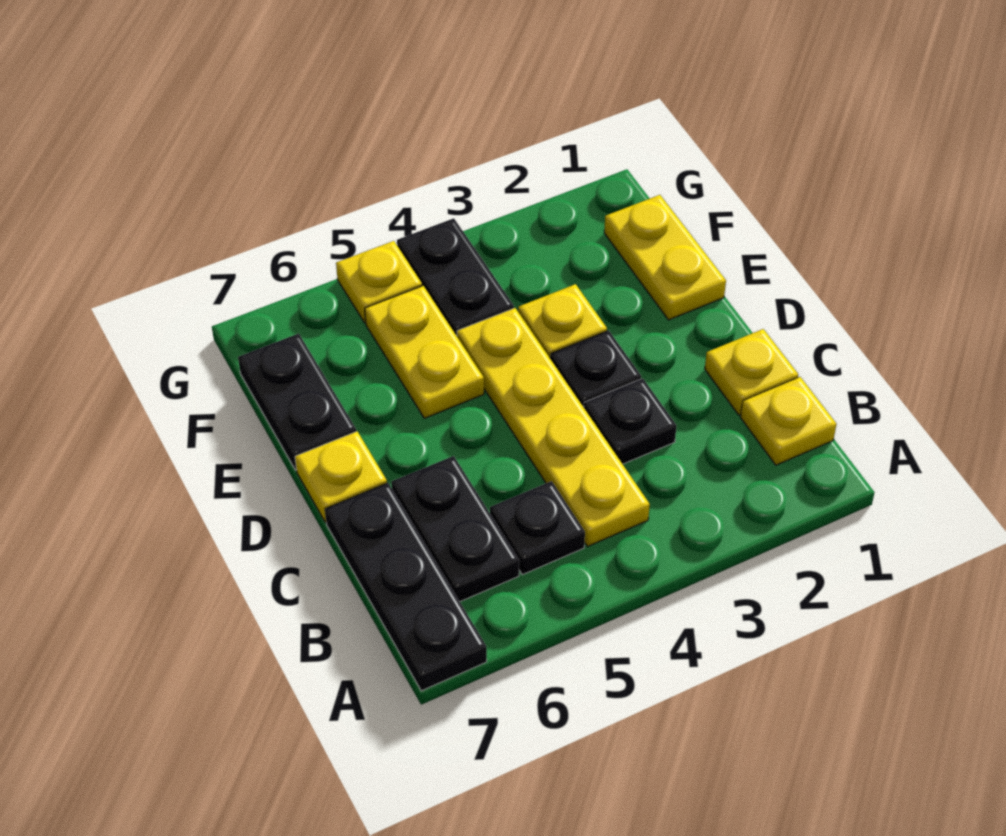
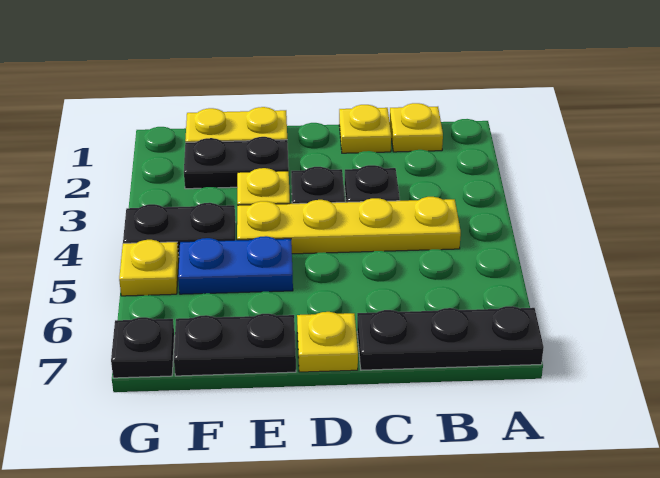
black plate B5 level 1 -> black plate G7 level 1
black plate B6:C6 level 1 -> black plate E2:F2 level 1
yellow plate E5:F5 level 1 -> blue plate E5:F5 level 1

